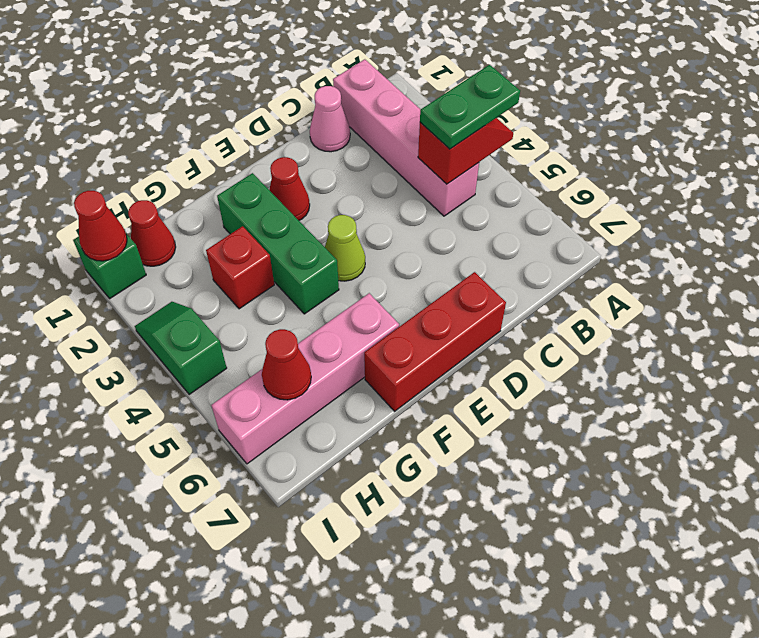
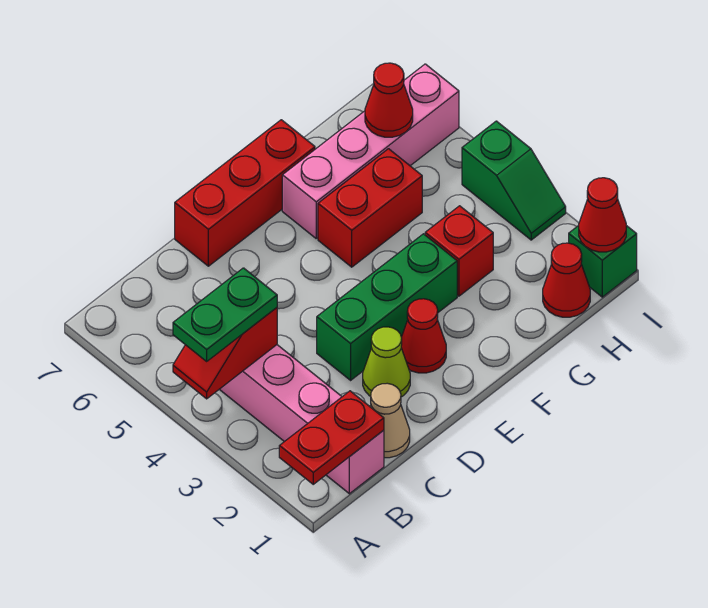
none -> red plate A1:B1 level 2
pink cone C1 level 1 -> tan cone C1 level 1
lime cone E4 level 1 -> lime cone D2 level 1
green brick F2:F4 level 1 -> green brick D3:F3 level 1
none -> red brick F5:G5 level 1

